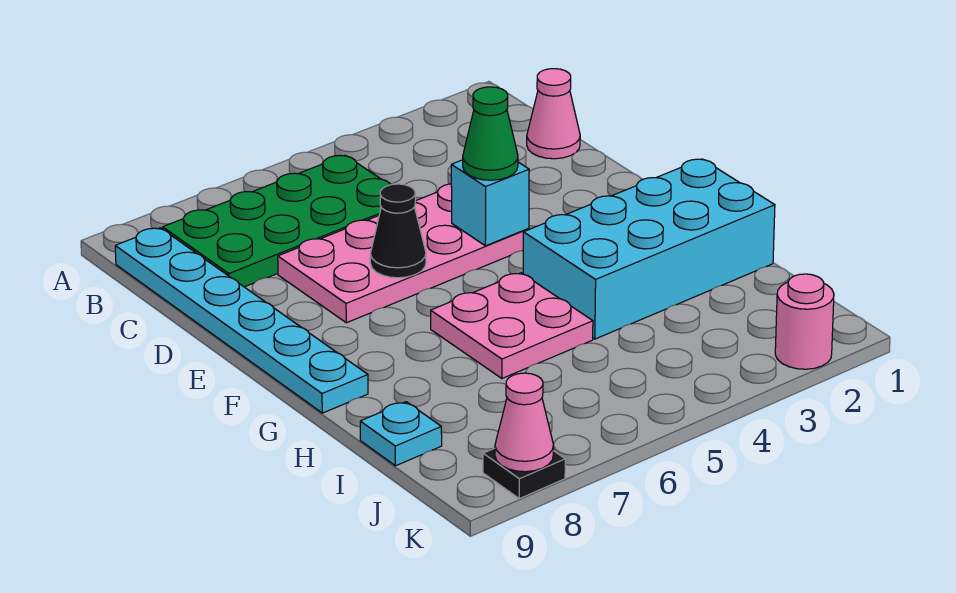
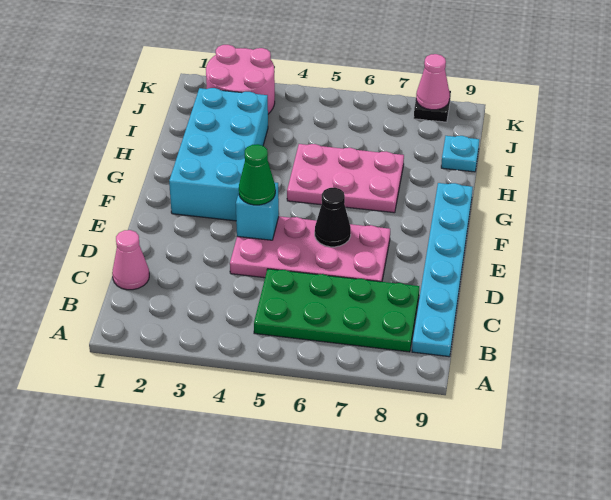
cyan brick G1:H4 level 1 -> cyan brick F2:I3 level 1
pink plate G5:H6 level 1 -> pink plate G5:H7 level 1
pink round brick K2 level 1 -> pink round brick J2:K3 level 1

